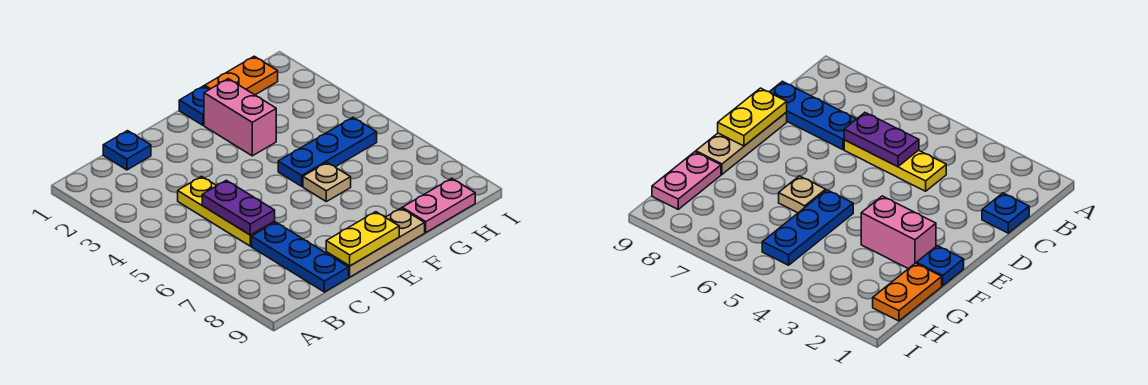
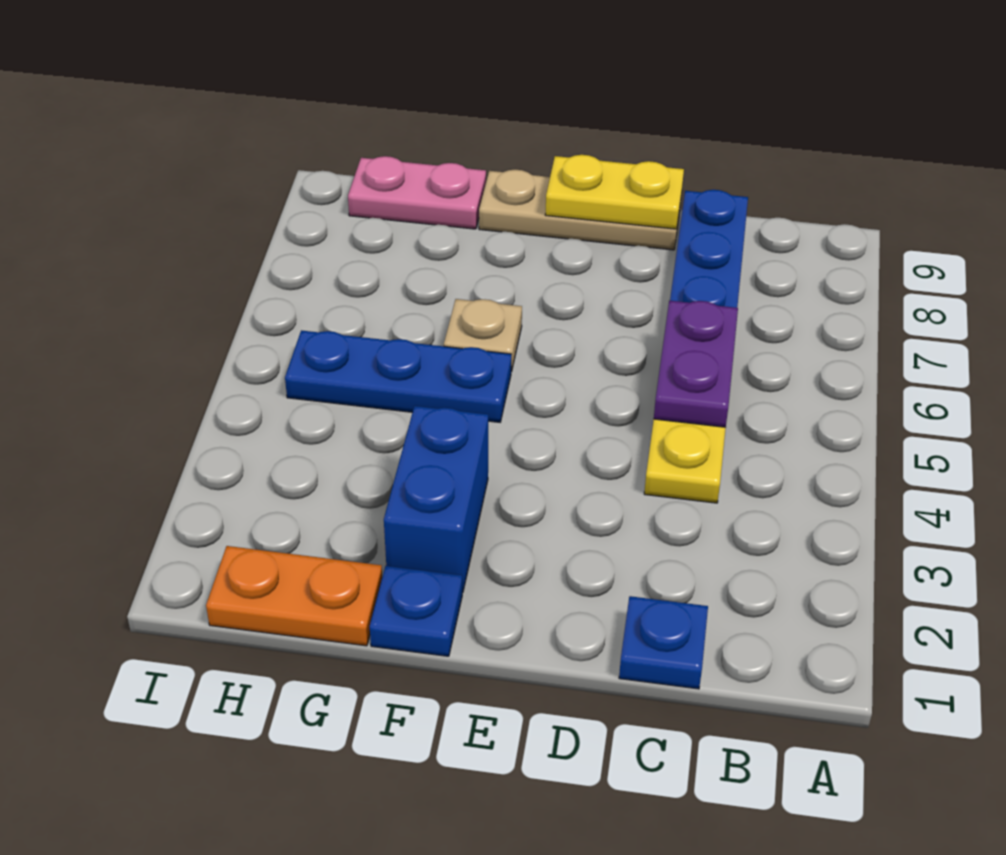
pink brick F2:F3 level 1 -> blue brick F2:F3 level 1

